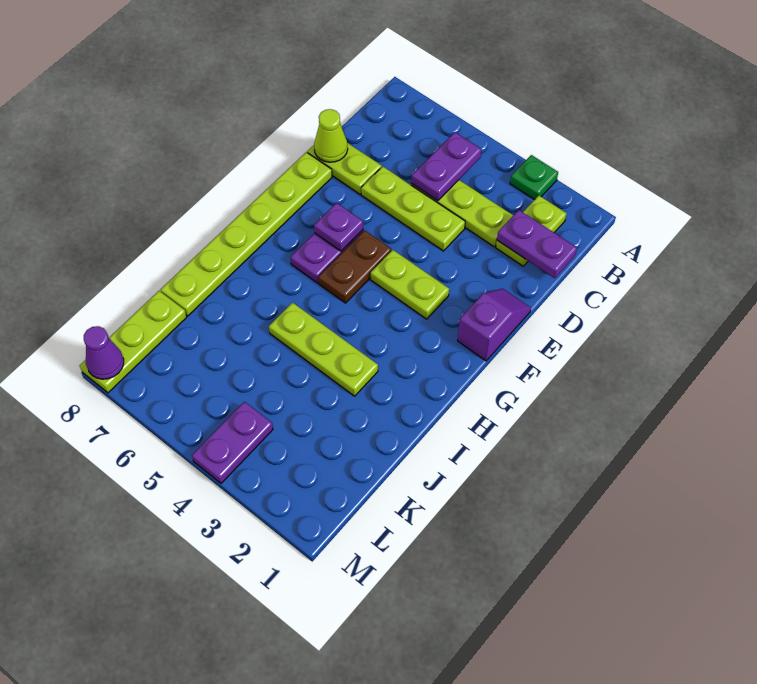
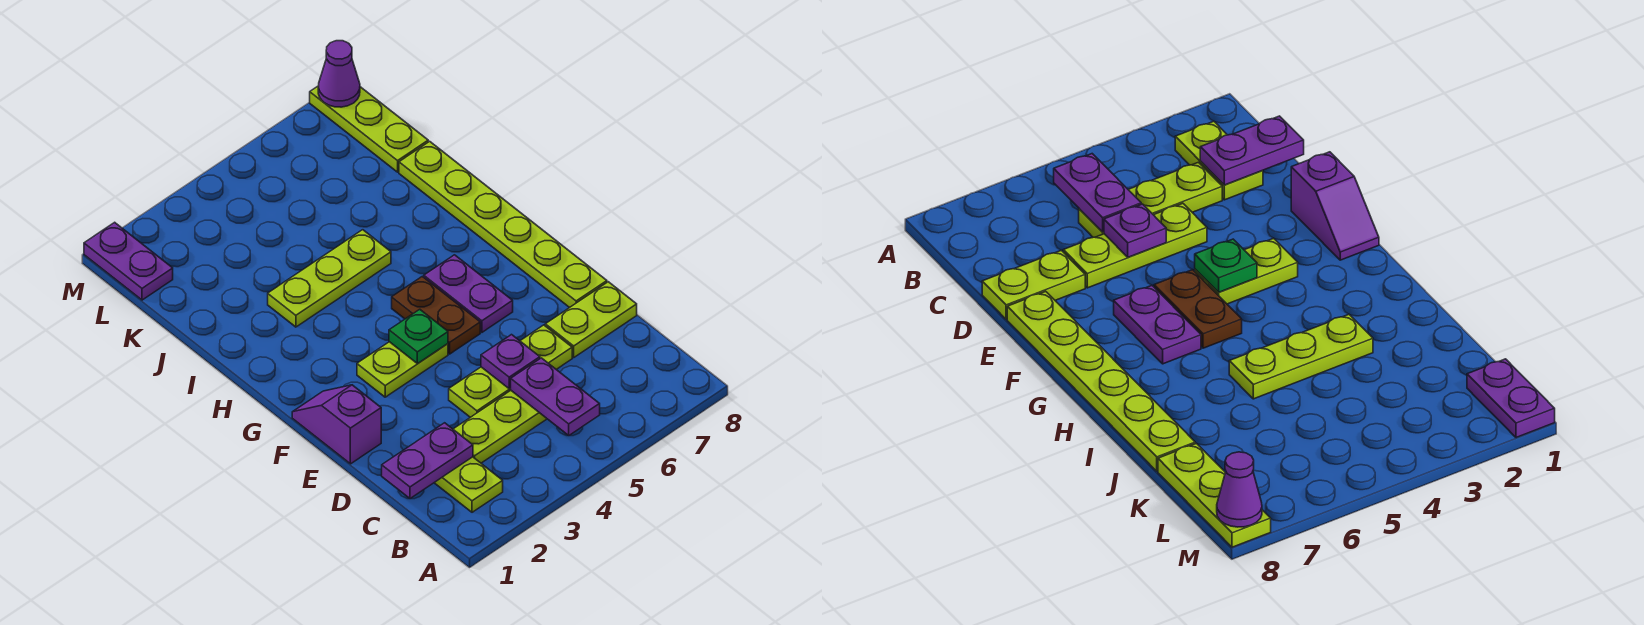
green plate A3 level 1 -> green plate F4 level 2
lime cone D8 level 2 -> none
purple slope E1:F1 level 1 top F -> purple slope E1:F1 level 1 top E
purple plate F6 level 2 -> purple plate D5 level 2
purple plate L4:M4 level 1 -> purple plate L1:M1 level 1

